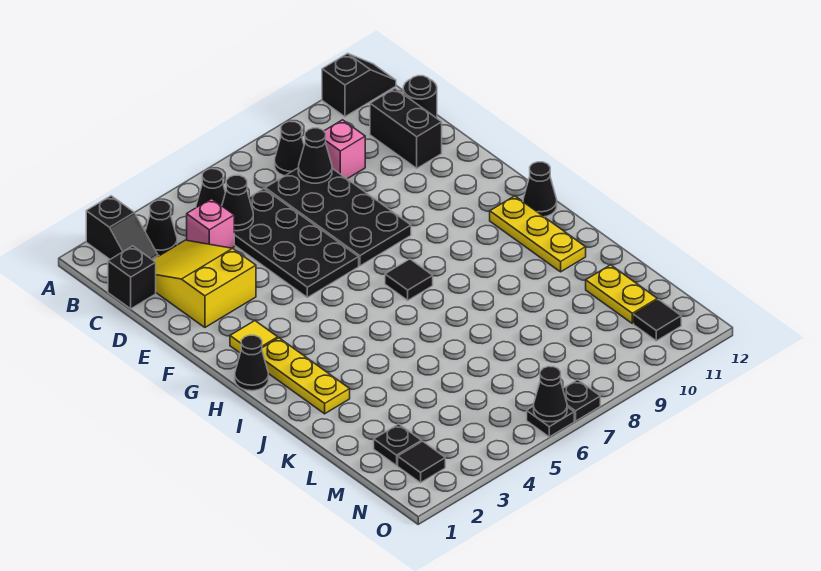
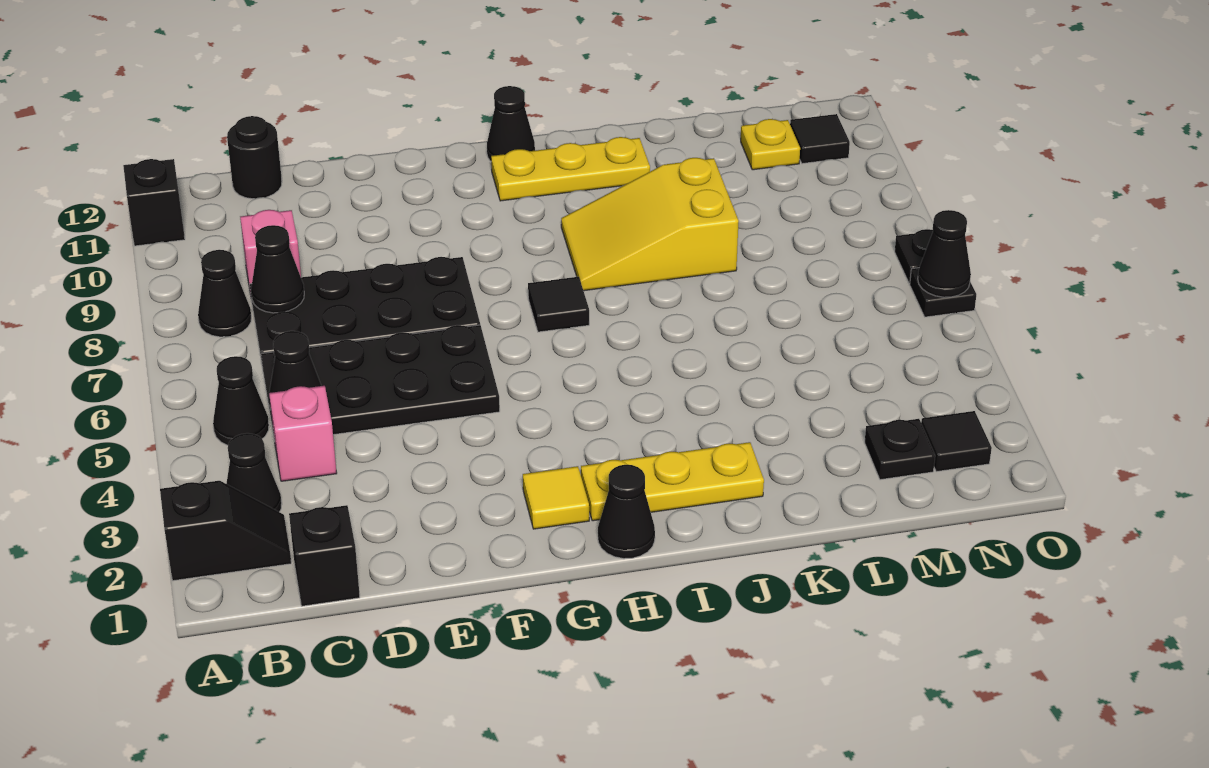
yellow slope C2:E3 level 1 top E -> yellow slope I8:K9 level 1 top K
black brick C11:D11 level 1 -> none
yellow plate L11:M11 level 1 -> yellow plate M11 level 1

